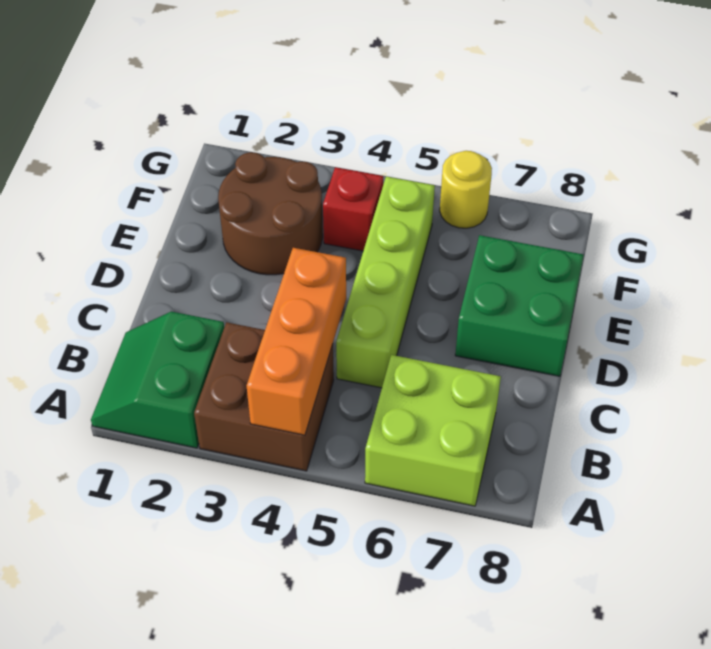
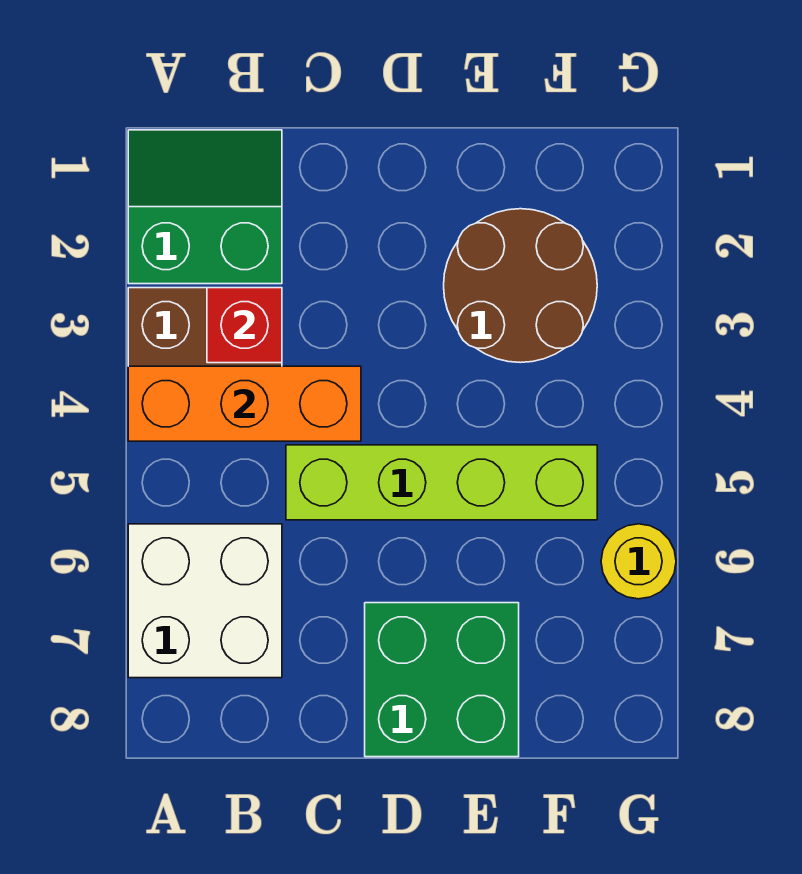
lime brick A6:B7 level 1 -> white brick A6:B7 level 1
red brick F4 level 1 -> red brick B3 level 2

